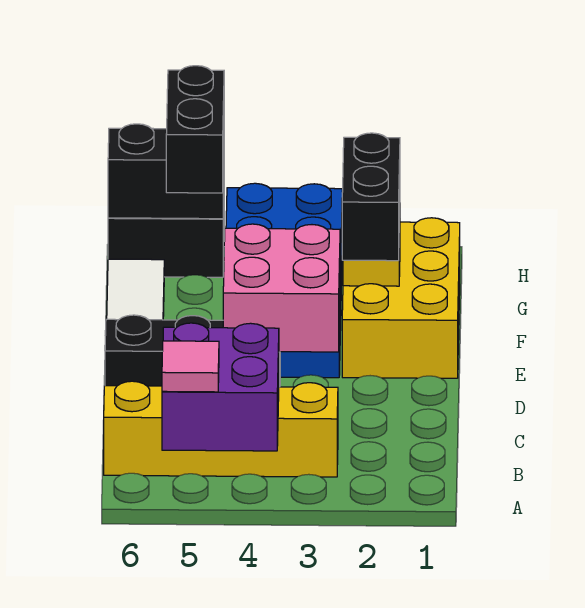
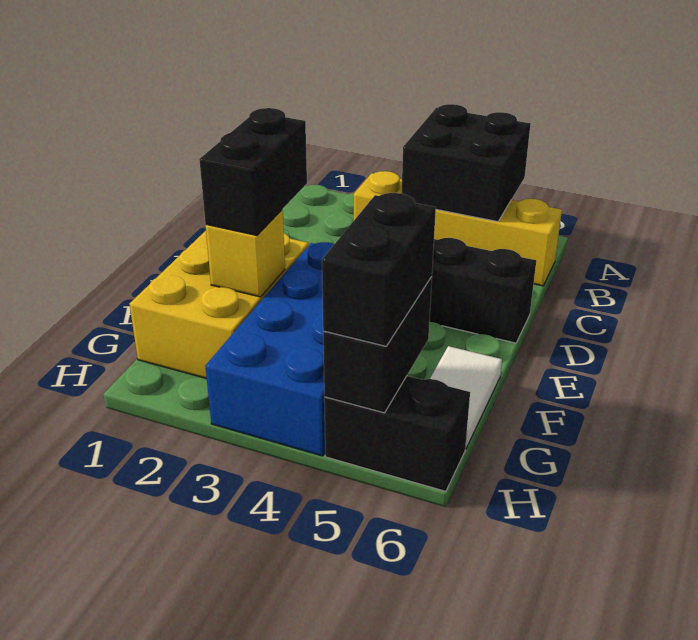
purple brick A4:B5 level 2 -> black brick A4:B5 level 2
pink tile A5 level 3 -> none
pink brick D3:E4 level 2 -> none
black brick H5:H6 level 2 -> black brick G5:H5 level 2

